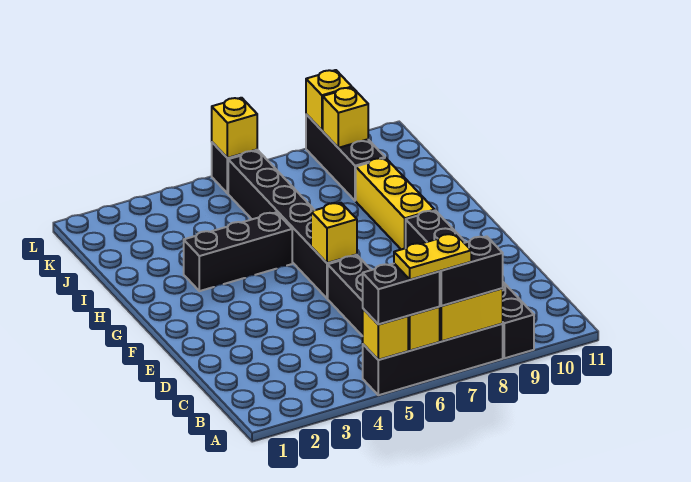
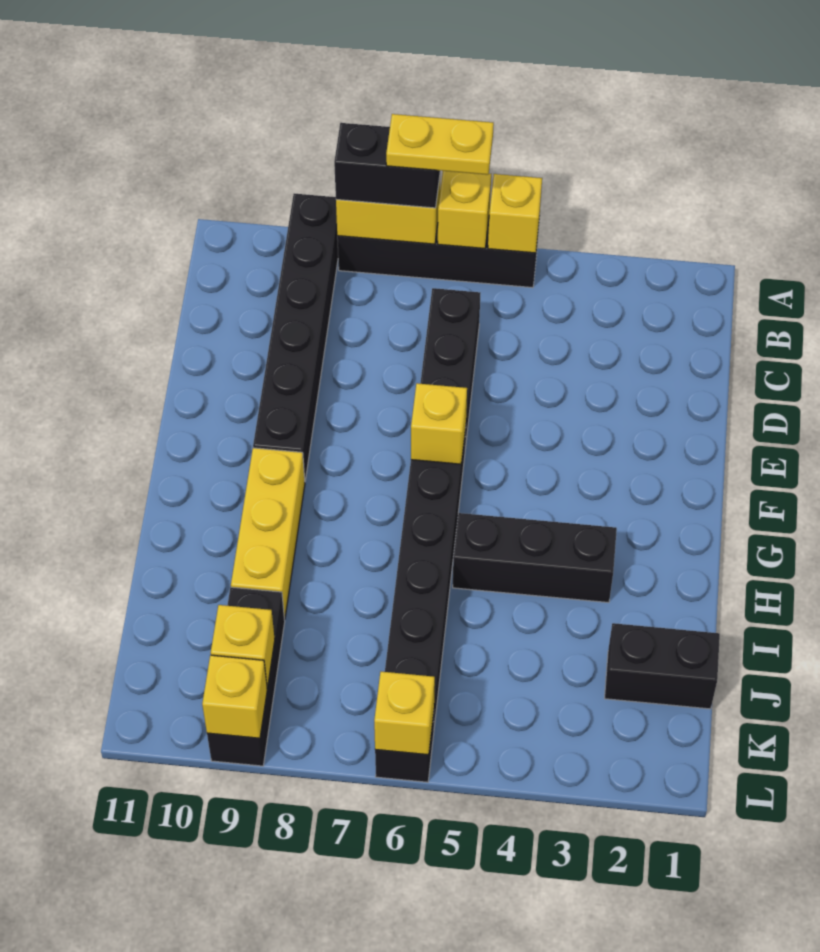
black brick A5:A6 level 3 -> black brick J1:J2 level 1

